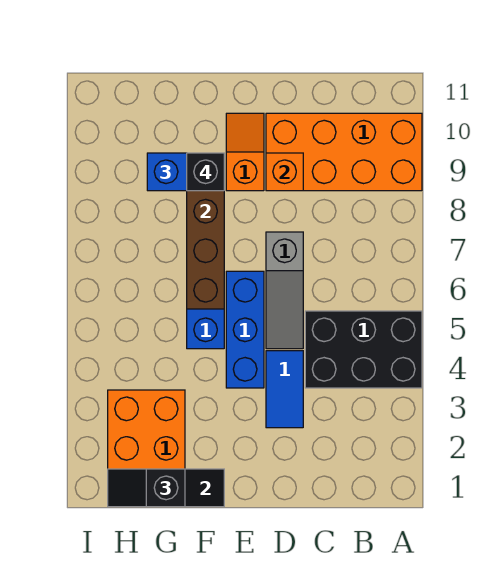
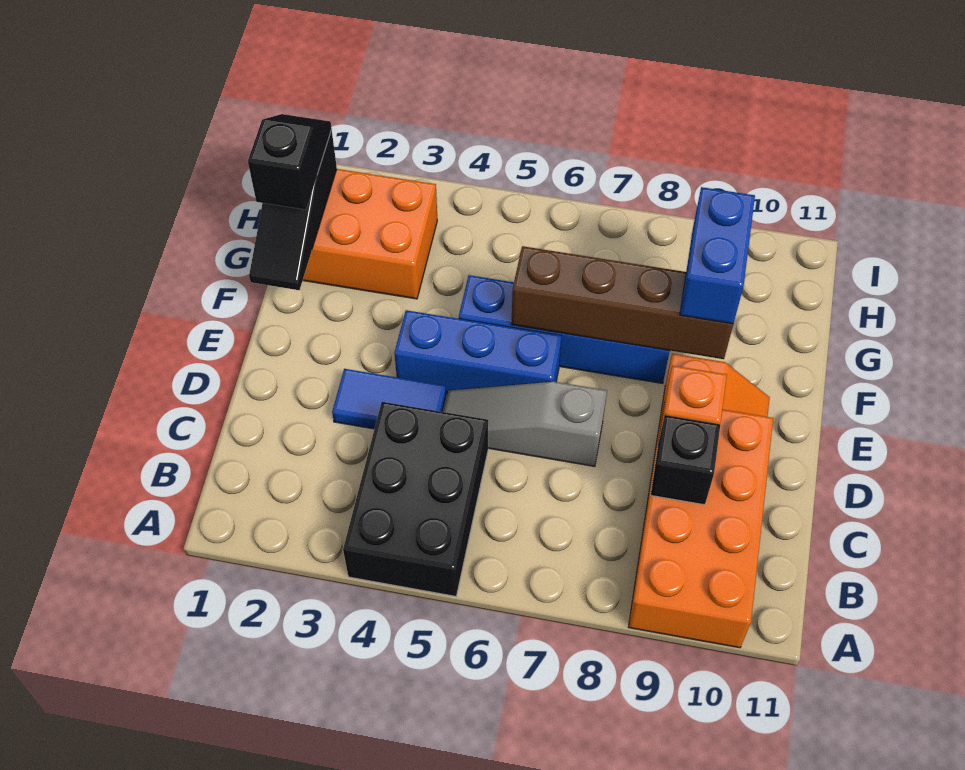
black brick F9 level 4 -> black brick C9 level 2

